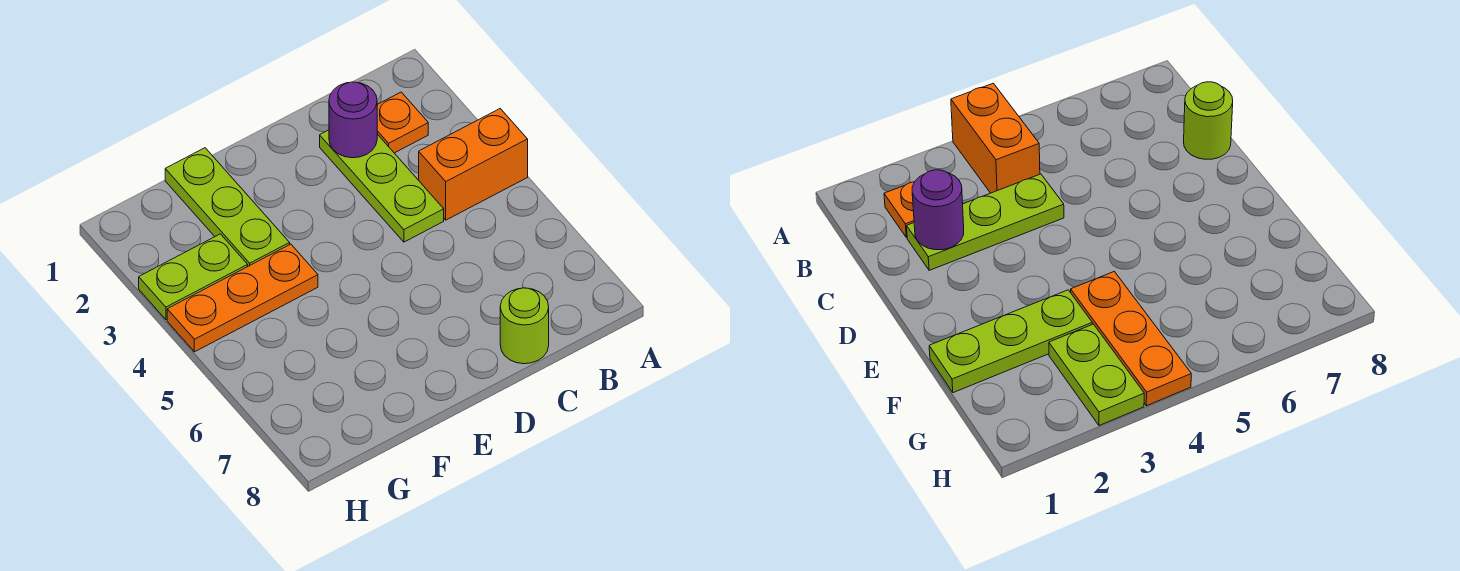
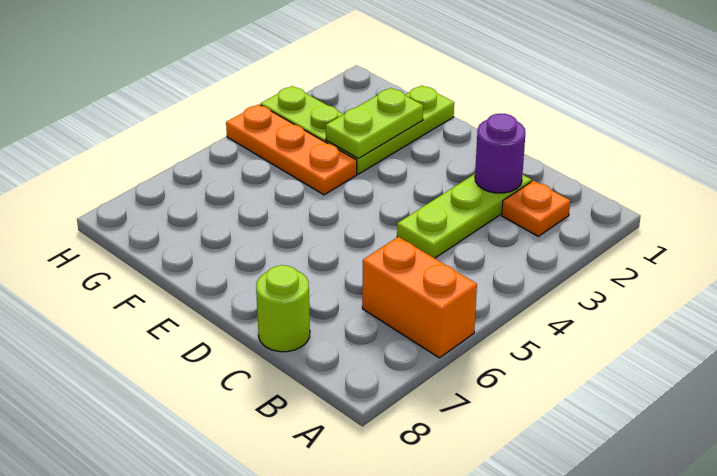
orange brick A4:B4 level 1 -> orange brick A6:B6 level 1
none -> lime plate F2:F3 level 2

